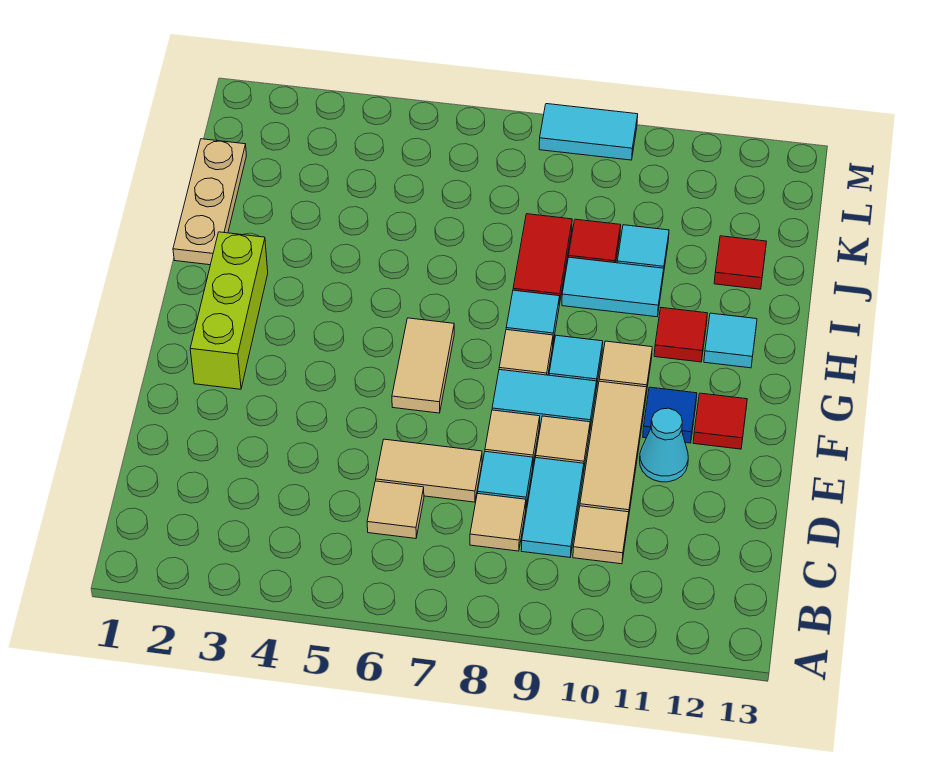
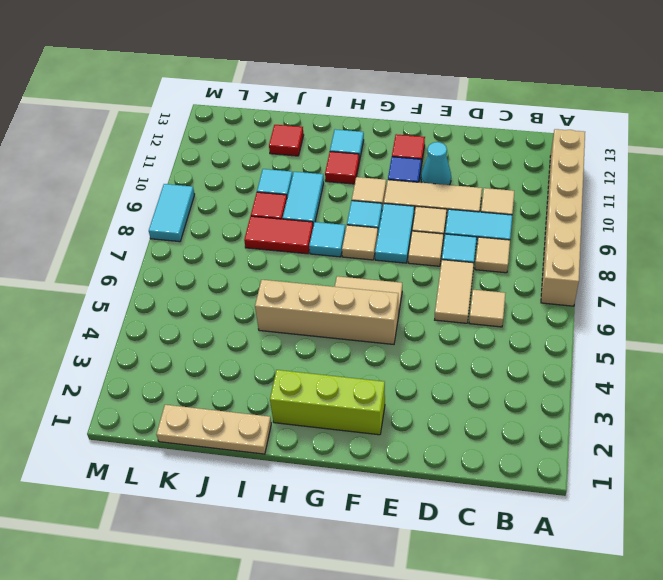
none -> tan brick A7:A12 level 1
none -> tan brick F5:I5 level 1

